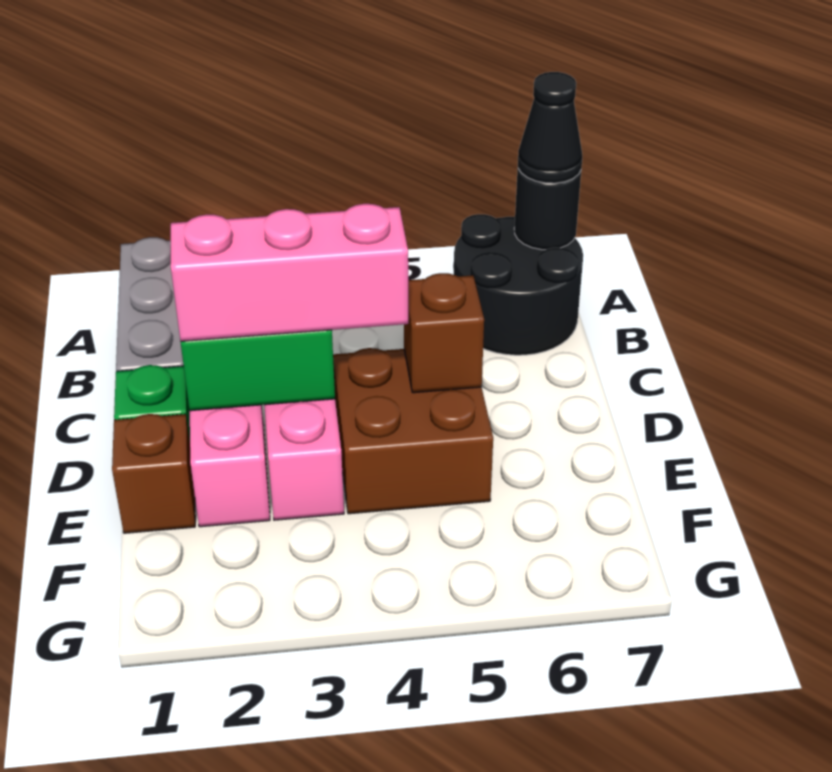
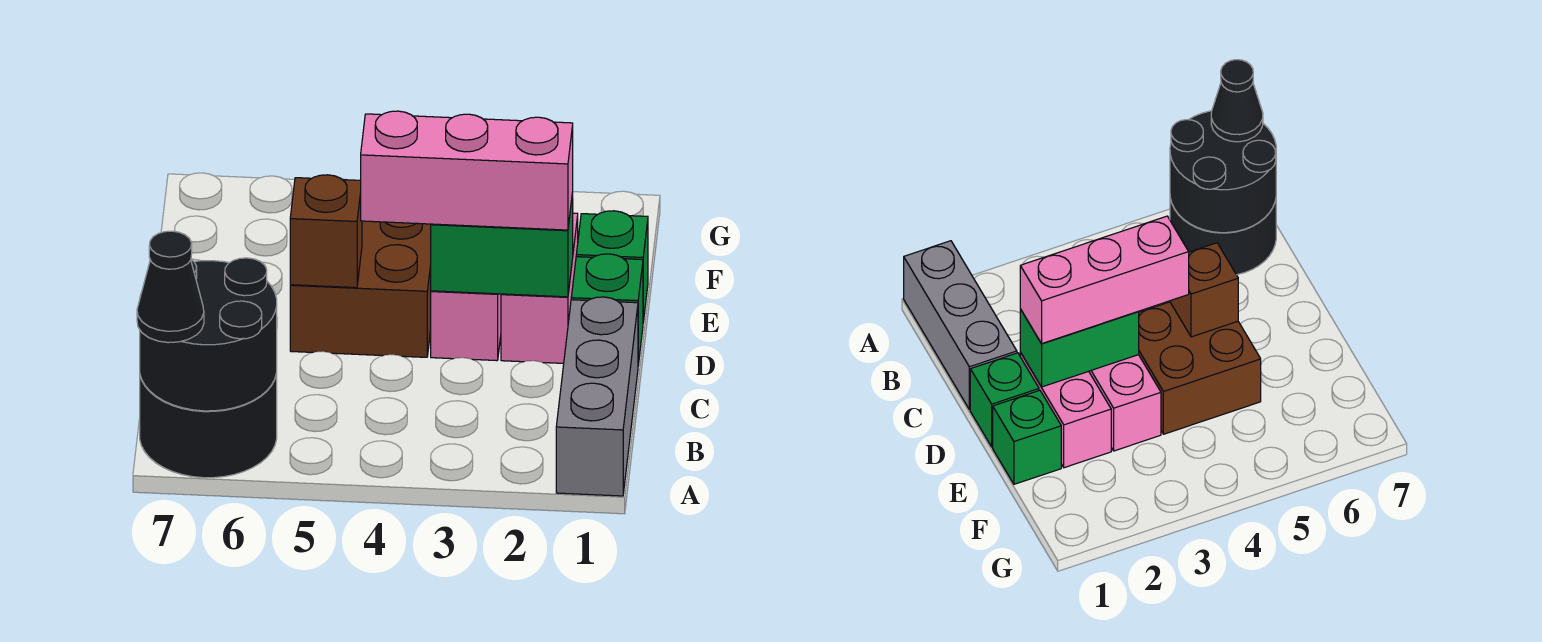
black round brick A7 level 2 -> black round brick A6:B7 level 2
brown brick E1 level 1 -> green brick E1 level 1

